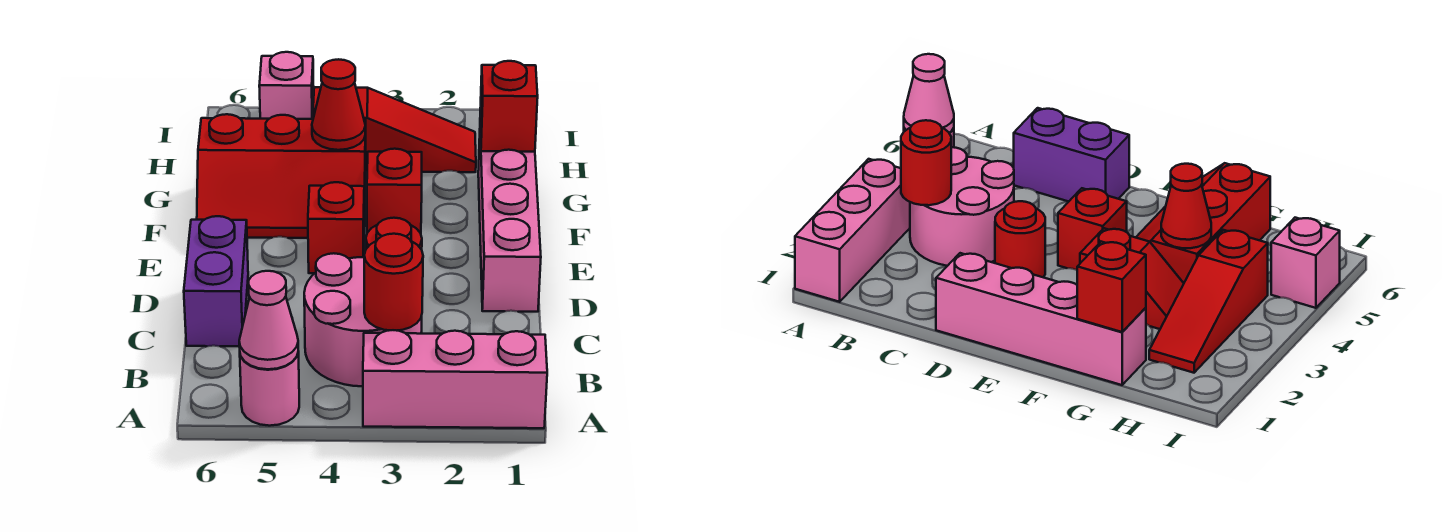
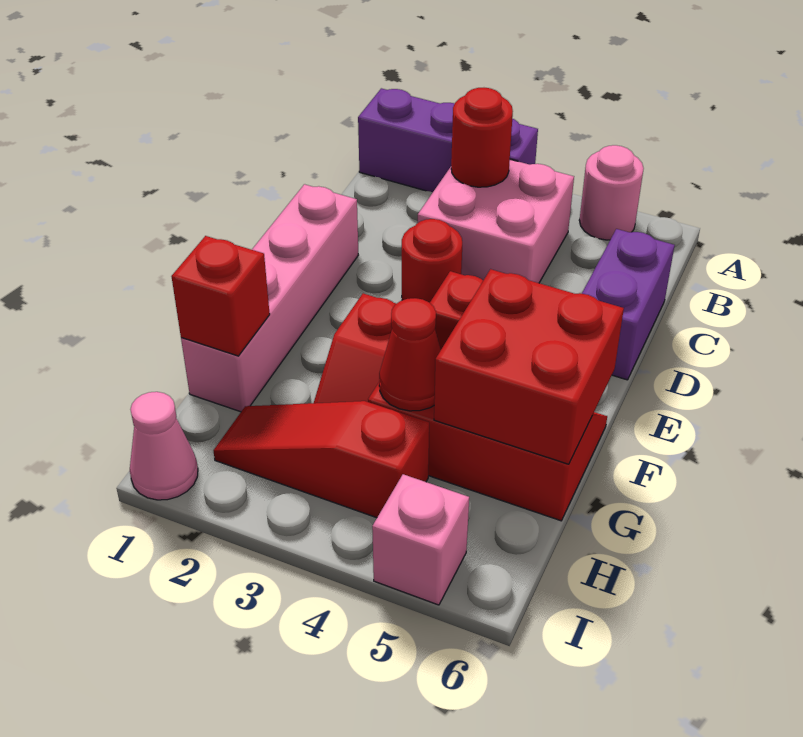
pink brick A1:A3 level 1 -> purple brick A1:A3 level 1
pink cone A5 level 2 -> pink cone I1 level 1
pink round brick B3:C4 level 1 -> pink brick B3:C4 level 1
none -> red brick F5:G6 level 2

